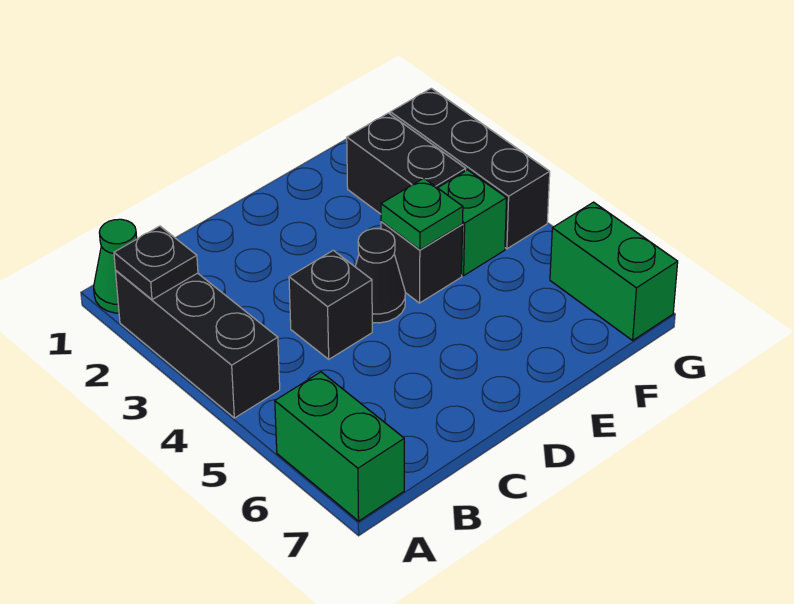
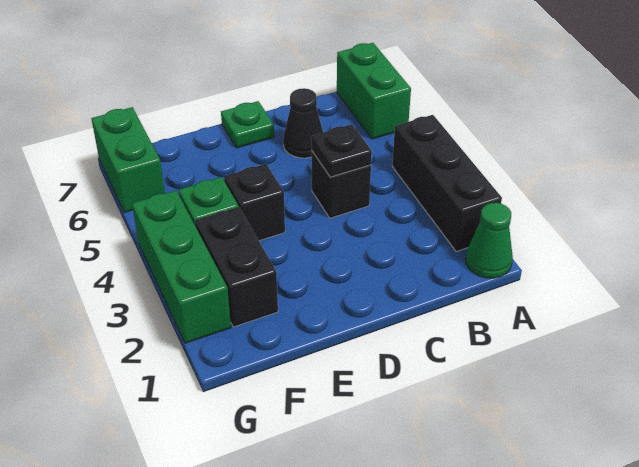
black plate A2 level 2 -> black plate C4 level 2
black cone D4 level 1 -> black cone C6 level 1
green plate E4 level 2 -> green plate D7 level 1
black brick G2:G4 level 1 -> green brick G2:G4 level 1

